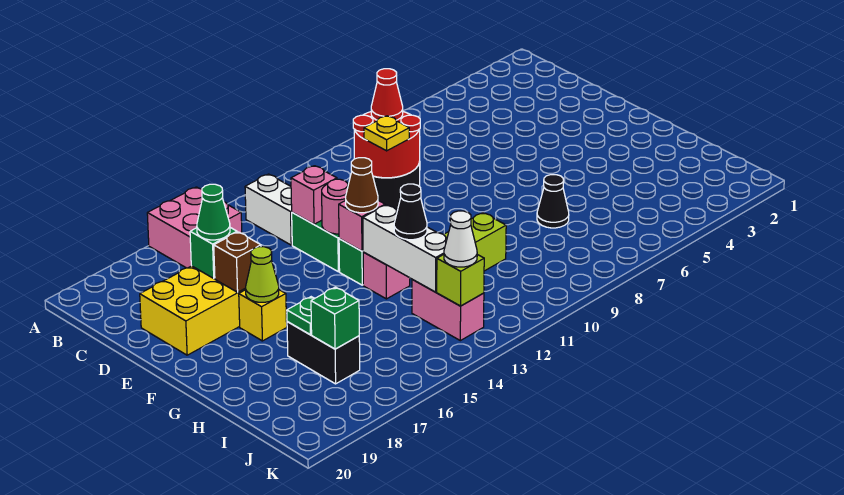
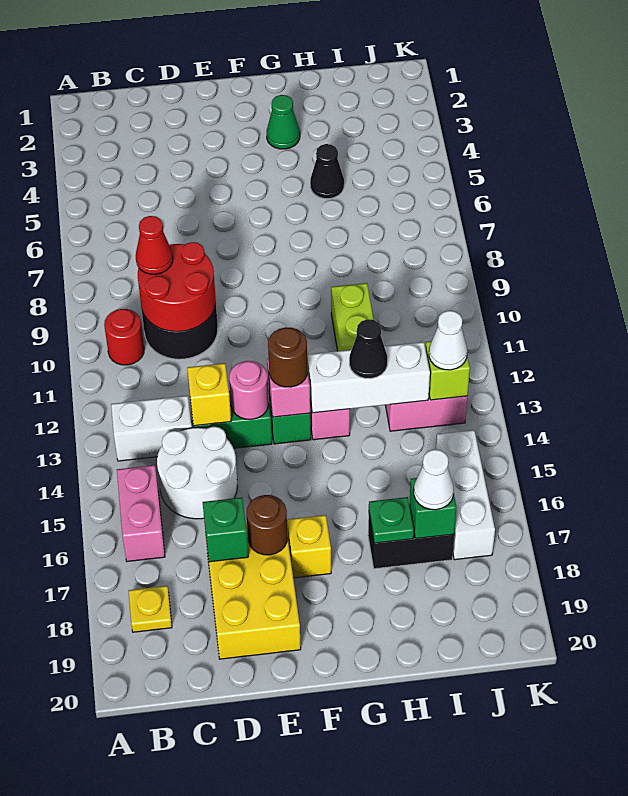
pink brick A15:B16 level 1 -> pink brick B15:B16 level 1
none -> red round brick B10 level 1
none -> white round brick C14:D15 level 1
yellow plate D10 level 3 -> yellow plate B18 level 1
pink brick D13 level 2 -> yellow brick D13 level 2
green cone D17 level 3 -> green cone G3 level 1
brown brick E17 level 2 -> brown round brick E17 level 2
brown cone F13 level 3 -> brown round brick F13 level 3
lime cone F17 level 2 -> none
black cone H7 level 1 -> black cone H5 level 1
none -> white cone I17 level 3
none -> white brick J15:J17 level 1

